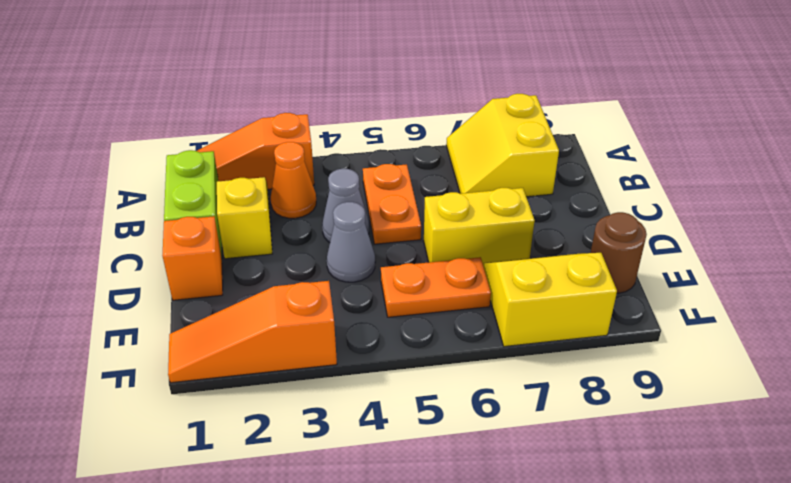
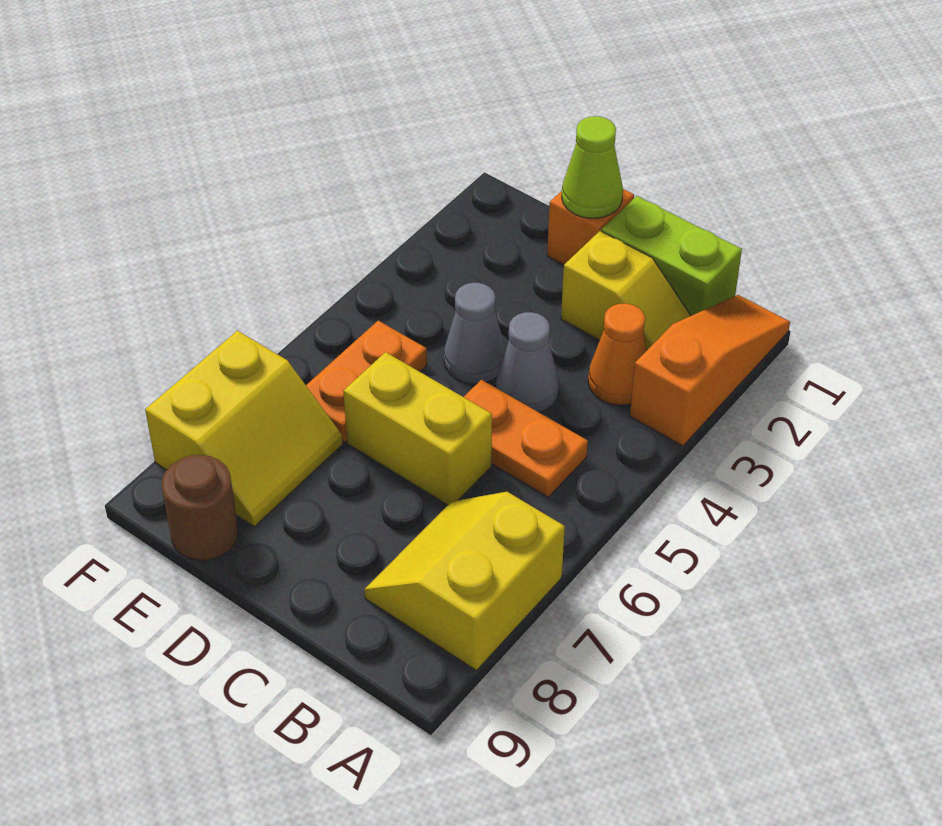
yellow slope A7:B8 level 1 top 8 -> yellow slope A7:B8 level 1 top A
none -> lime cone D1 level 2
yellow brick D6:D7 level 1 -> yellow brick C6:D6 level 1
orange slope F1:F3 level 1 top 3 -> none

